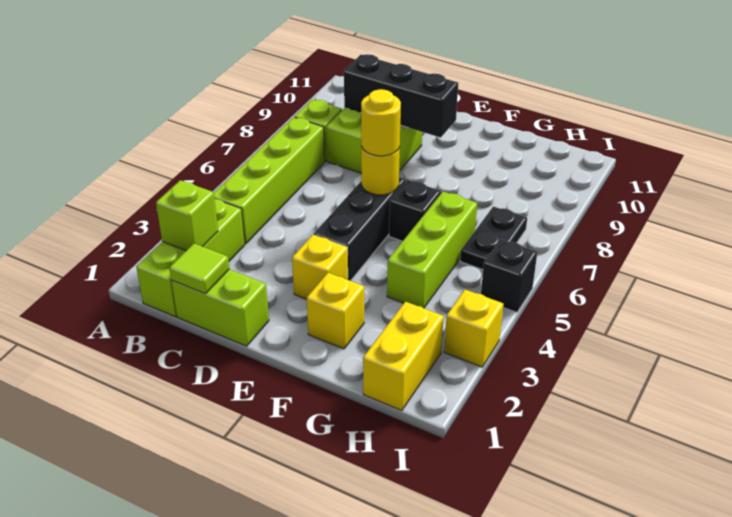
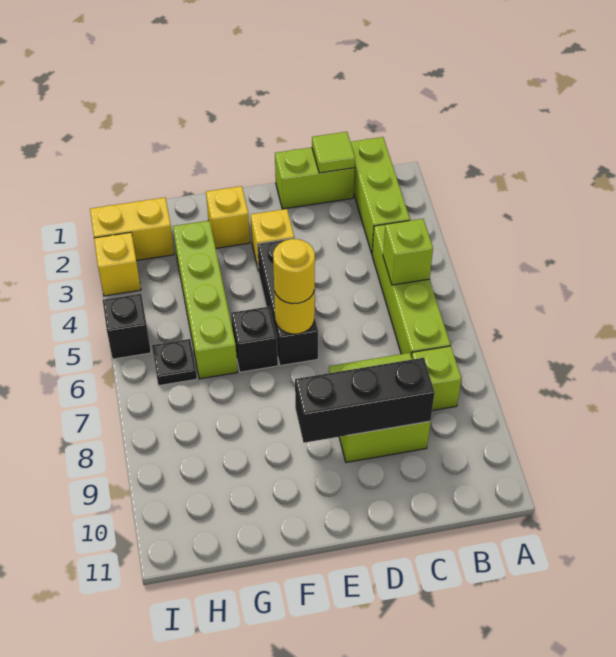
lime brick B2 level 2 -> lime brick B5 level 2
lime brick G4:G6 level 1 -> lime brick G3:G6 level 1
yellow brick H1:H2 level 1 -> yellow brick H2:I2 level 1
black plate H6:H7 level 1 -> black plate H6 level 1

